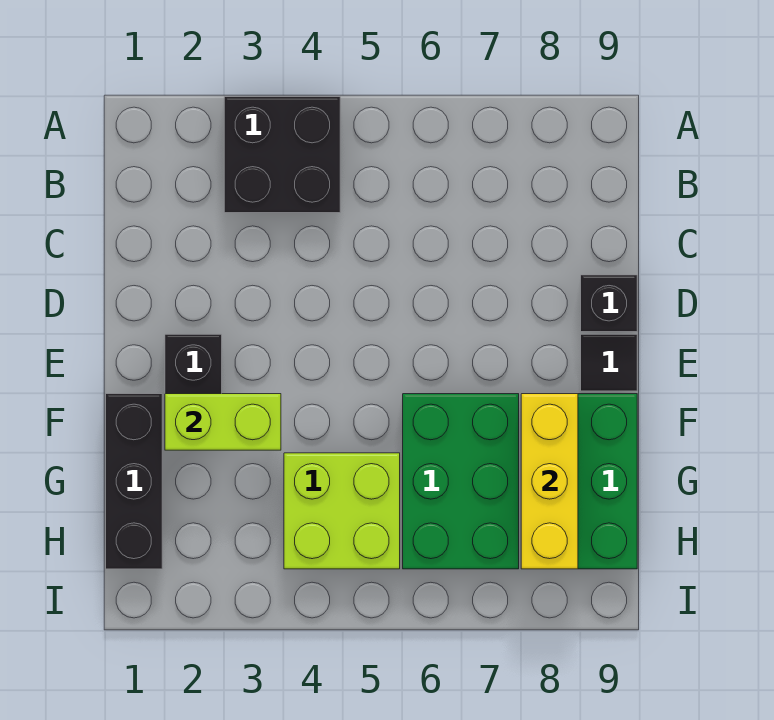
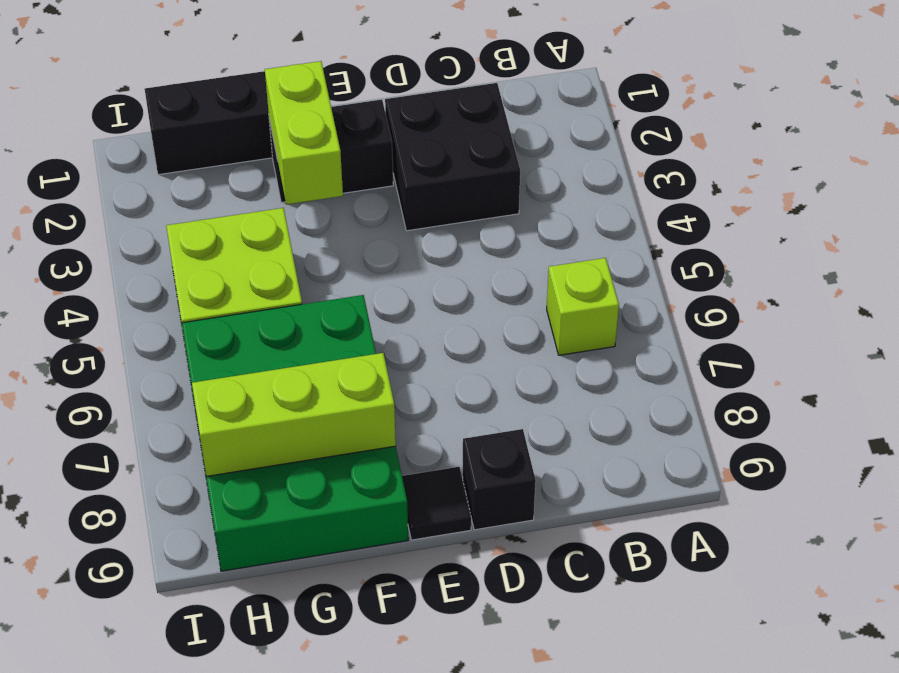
black brick A3:B4 level 1 -> black brick C2:D3 level 1
none -> lime brick B6 level 1
yellow brick F8:H8 level 2 -> lime brick F8:H8 level 2

